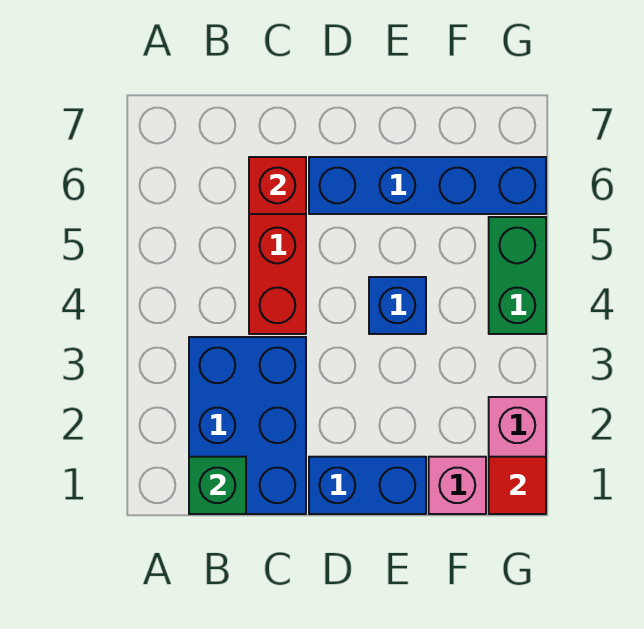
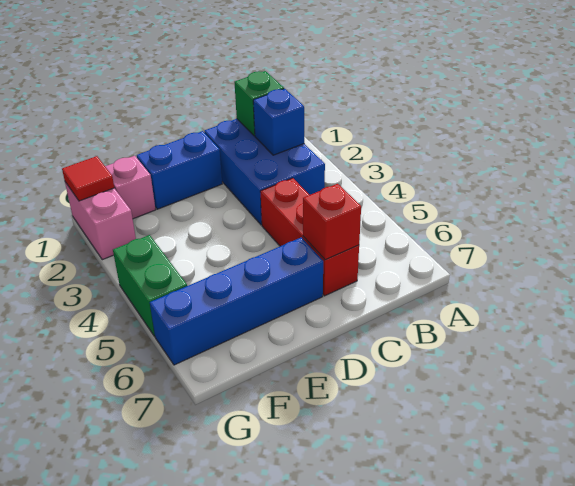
blue brick E4 level 1 -> blue brick B2 level 2

